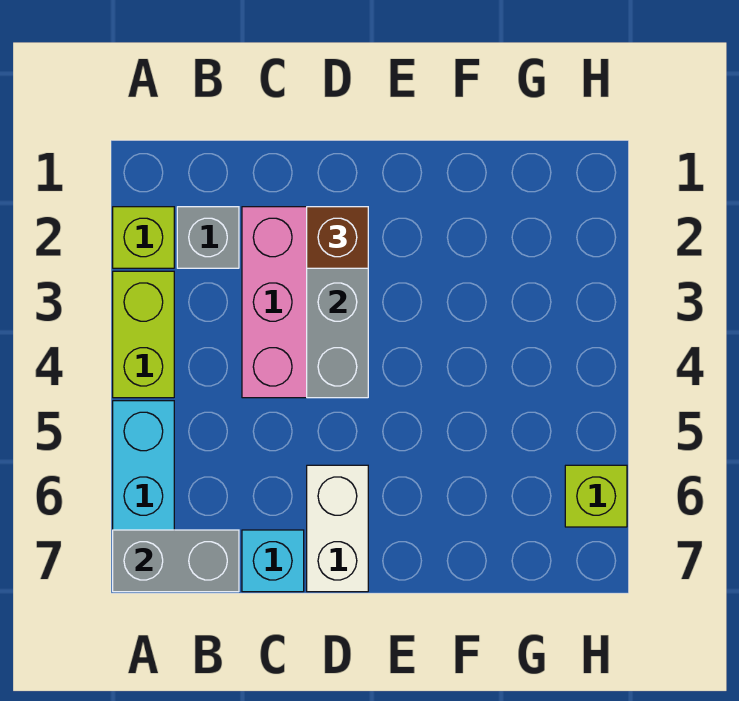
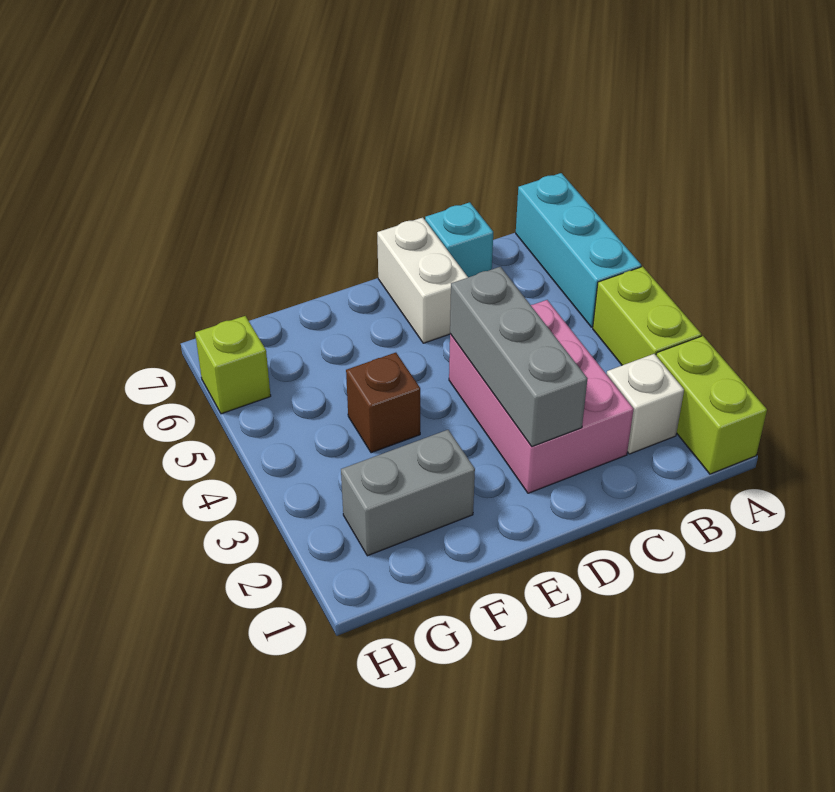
lime brick A2 level 1 -> lime brick A1:A2 level 1
grey brick A7:B7 level 2 -> grey brick F2:G2 level 1
grey brick B2 level 1 -> white brick B2 level 1
brown brick D2 level 3 -> brown brick F4 level 1

